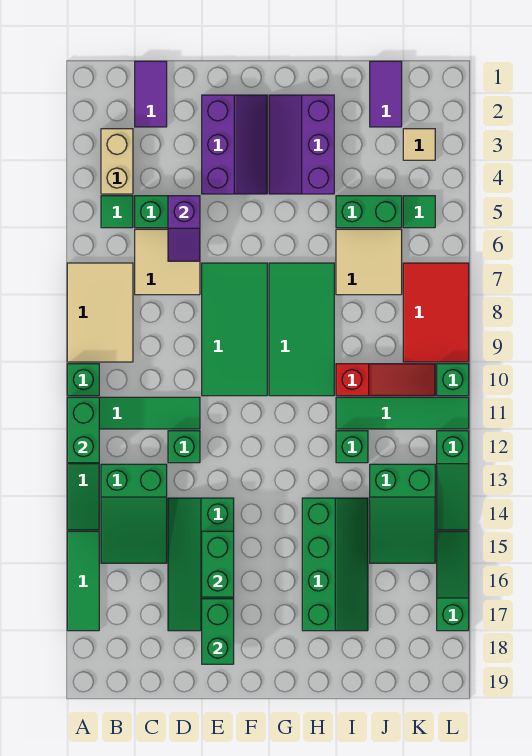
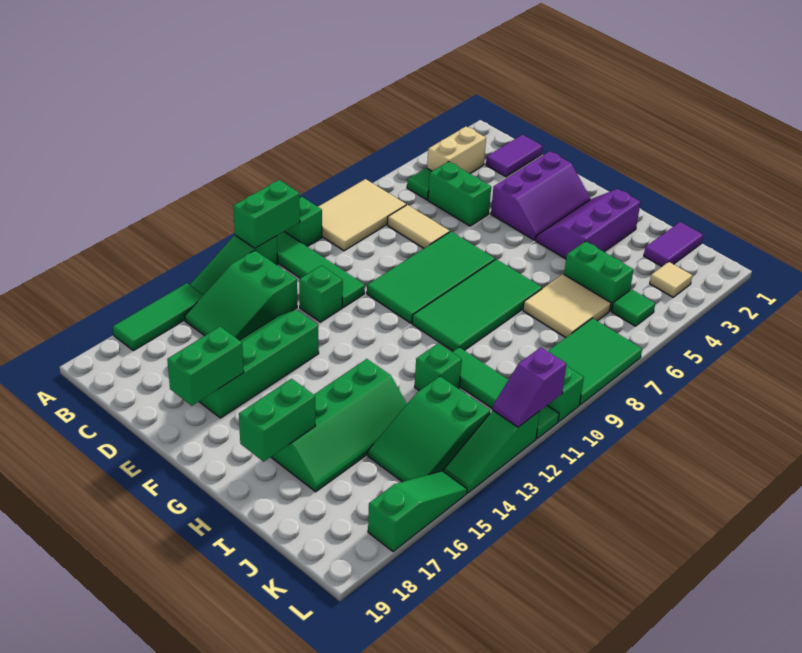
tan tile C6:D7 level 1 -> tan tile C7:D7 level 1
purple slope D5:D6 level 2 top 5 -> purple slope L11:L12 level 2 top 11
green brick E15:E16 level 2 -> green brick H17:H18 level 2
red slope I10:K10 level 1 top I -> none
red tile K7:L9 level 1 -> green tile K7:L9 level 1

